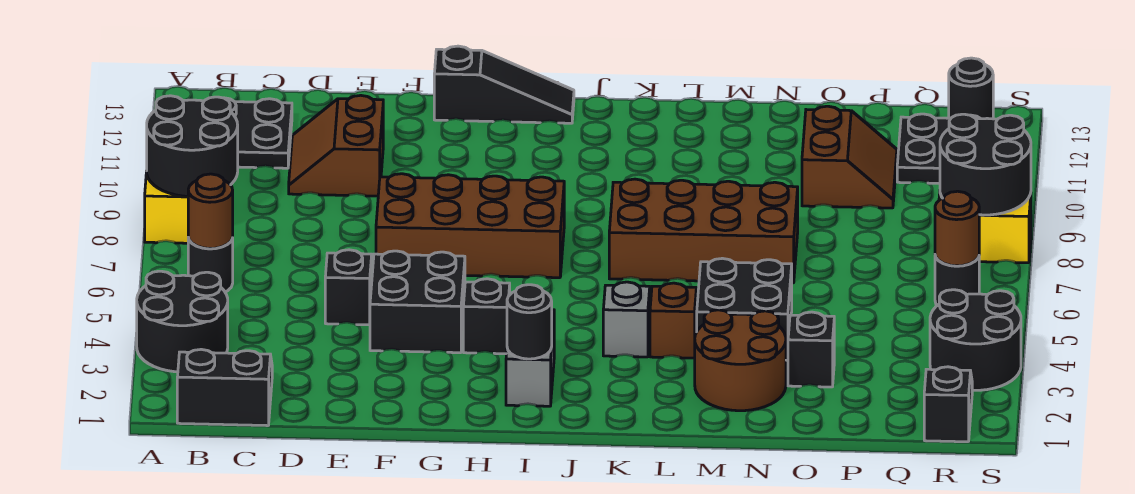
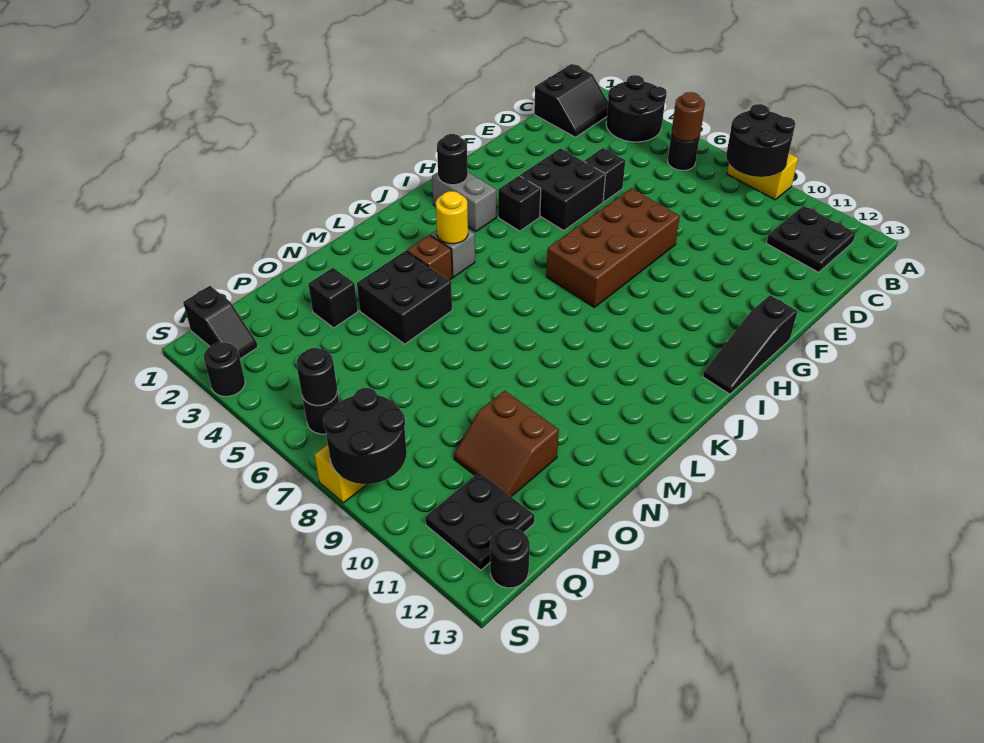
brown slope D10:E11 level 1 top E -> none
none -> yellow round brick K4 level 2
brown brick K7:N8 level 1 -> none
brown round brick M2:N3 level 1 -> none
black round brick R3:S4 level 1 -> black round brick S3 level 1
brown round brick R6 level 2 -> black round brick R6 level 2

